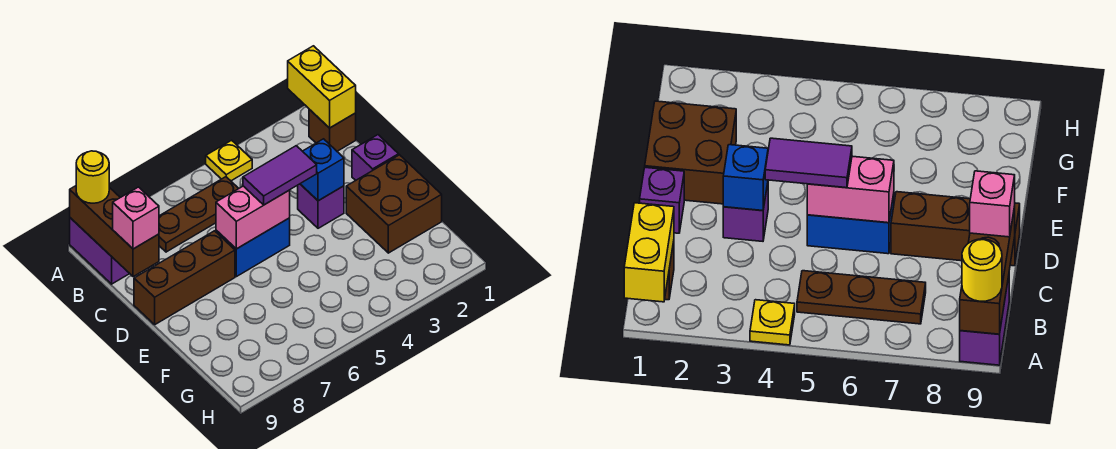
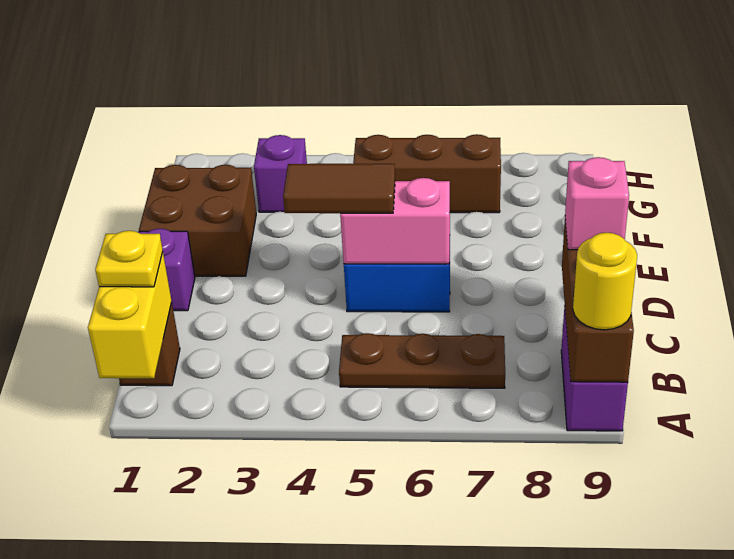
yellow plate A4 level 1 -> yellow plate B1 level 3
purple brick D3 level 1 -> purple brick G3 level 1
blue brick D3 level 2 -> none
purple tile D4:D5 level 3 -> brown tile D4:D5 level 3
brown brick D7:D9 level 1 -> brown brick G5:G7 level 1

